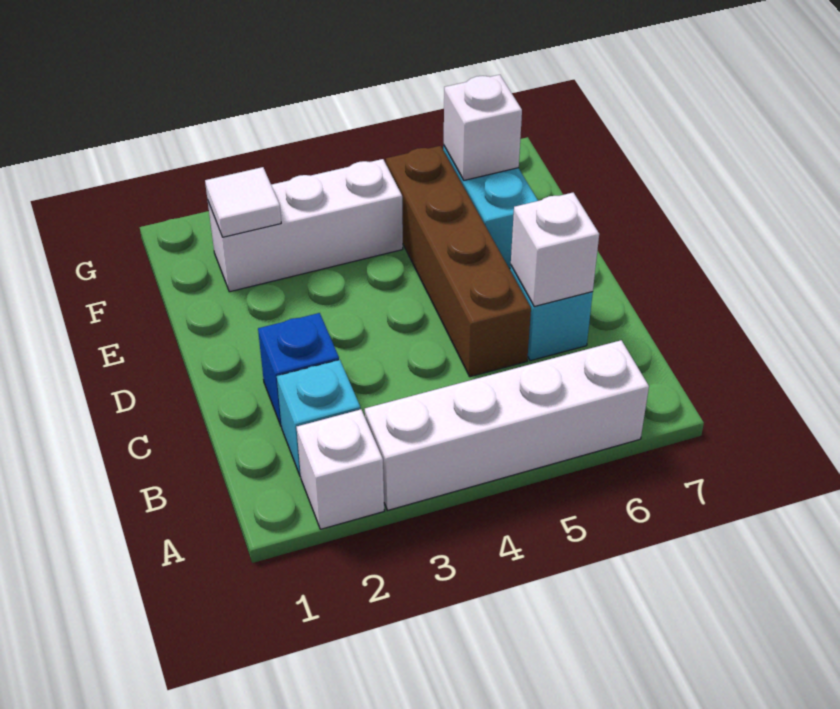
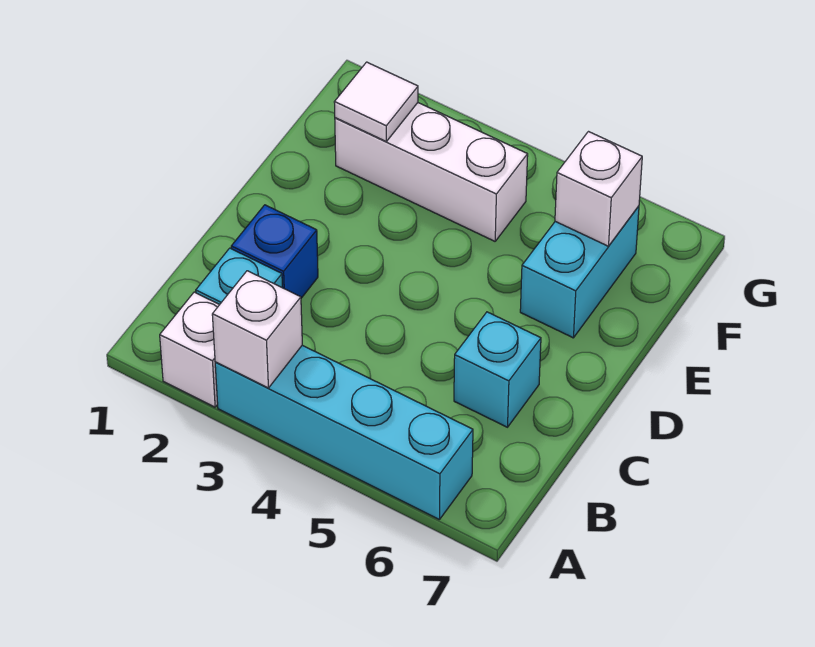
white brick A3:A6 level 1 -> cyan brick A3:A6 level 1
brown brick C5:F5 level 1 -> none
white brick C6 level 2 -> white brick A3 level 2

